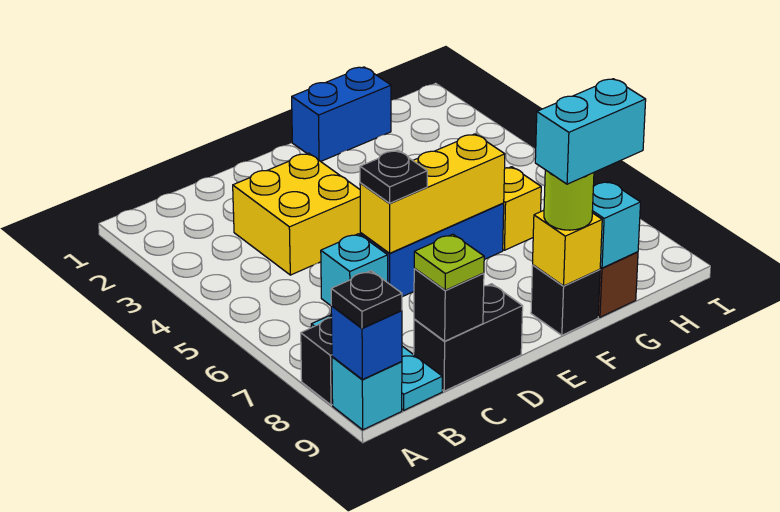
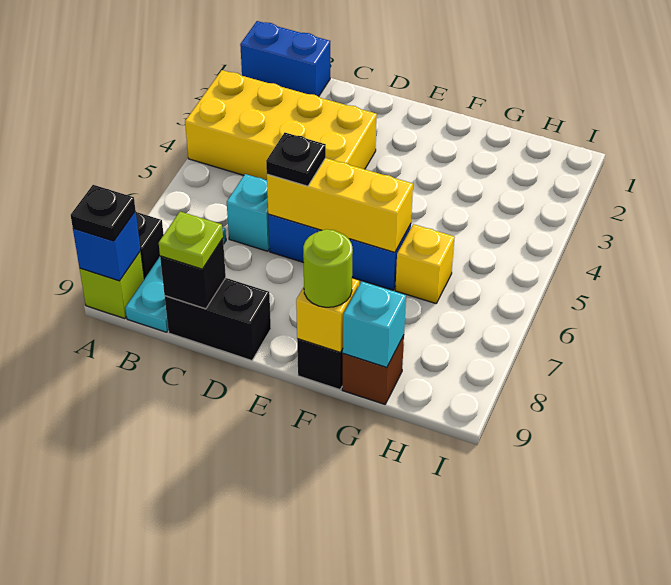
cyan brick A9 level 1 -> lime brick A9 level 1
yellow brick C3:D4 level 1 -> yellow brick A3:D4 level 1
blue brick F1:G1 level 1 -> blue brick A1:B1 level 1
cyan brick F9:G9 level 4 -> none

